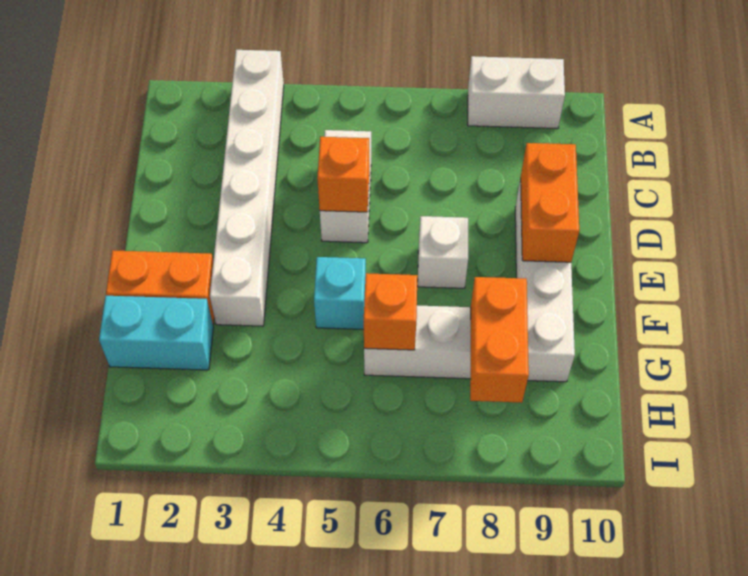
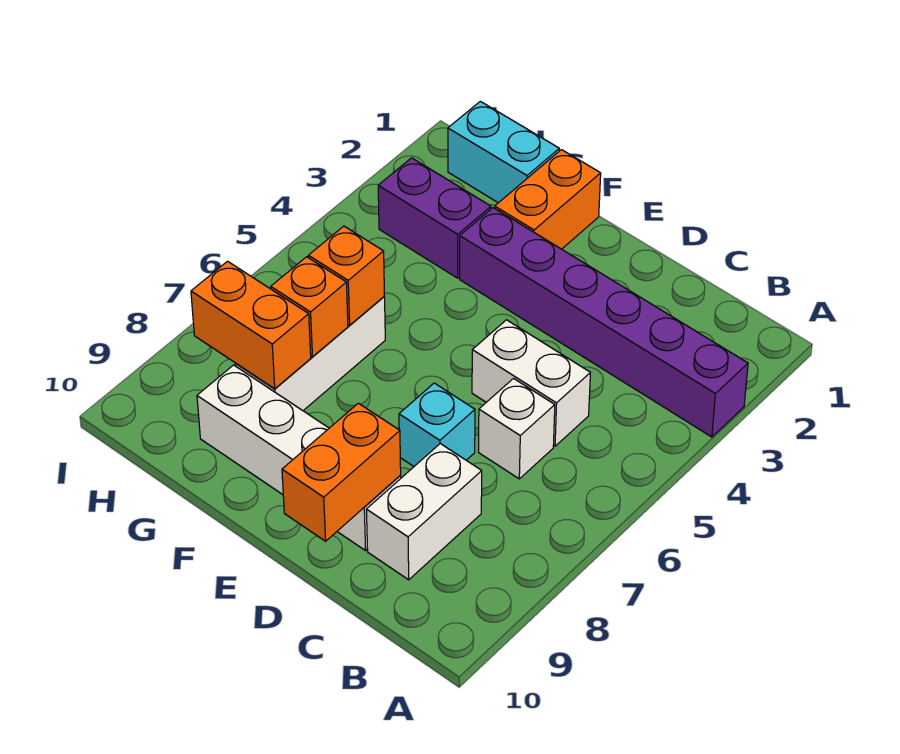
white brick A3:F3 level 1 -> purple brick A3:F3 level 1
white brick A8:A9 level 1 -> white brick C8:C9 level 1
orange brick D5 level 2 -> orange brick G7 level 2
orange brick D9:E9 level 2 -> orange brick D9:D10 level 2
white brick E7 level 1 -> white brick C6 level 1
cyan brick F5 level 1 -> cyan brick D7 level 1
cyan brick G1:G2 level 1 -> cyan brick G1:H1 level 1
none -> purple brick G3:H3 level 1

